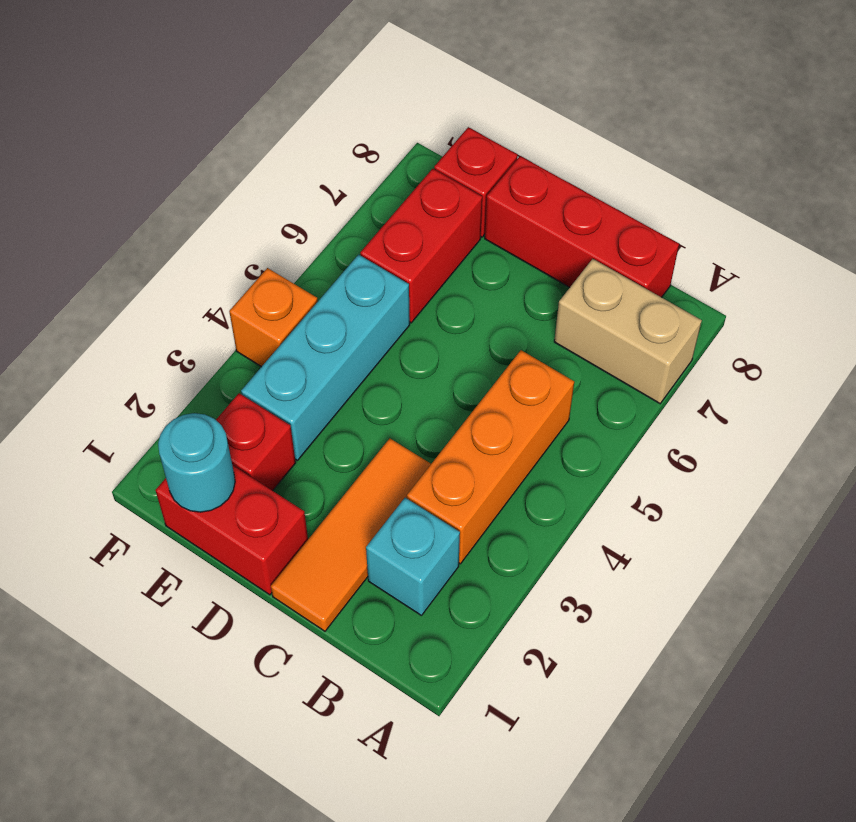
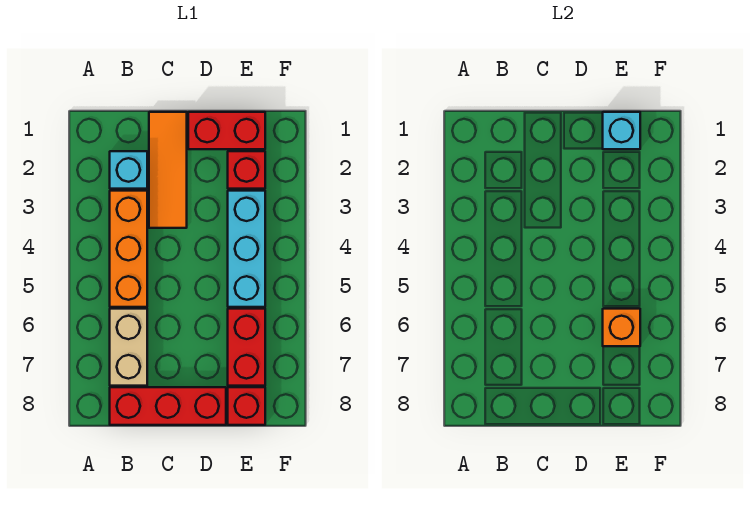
tan brick A7:B7 level 1 -> tan brick B6:B7 level 1
cyan round brick E1 level 2 -> cyan brick E1 level 2
orange brick F4 level 1 -> orange brick E6 level 2

